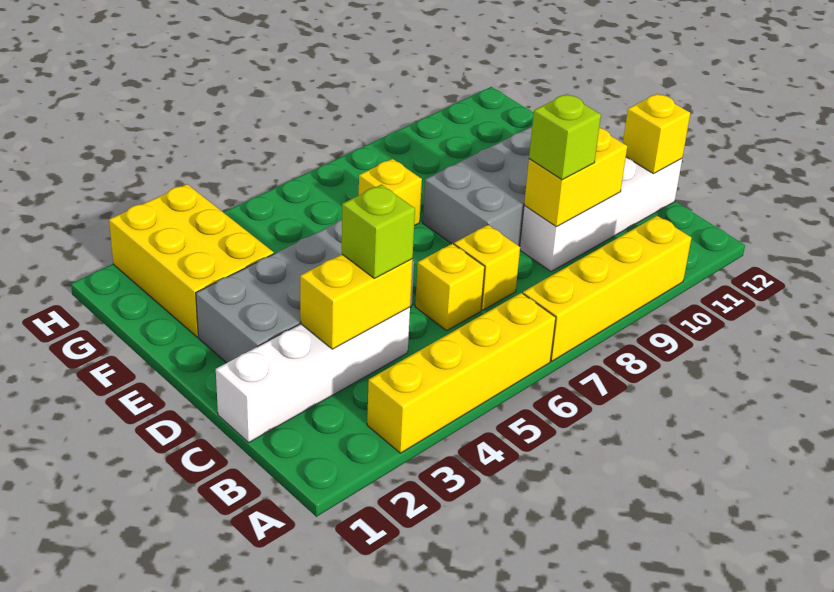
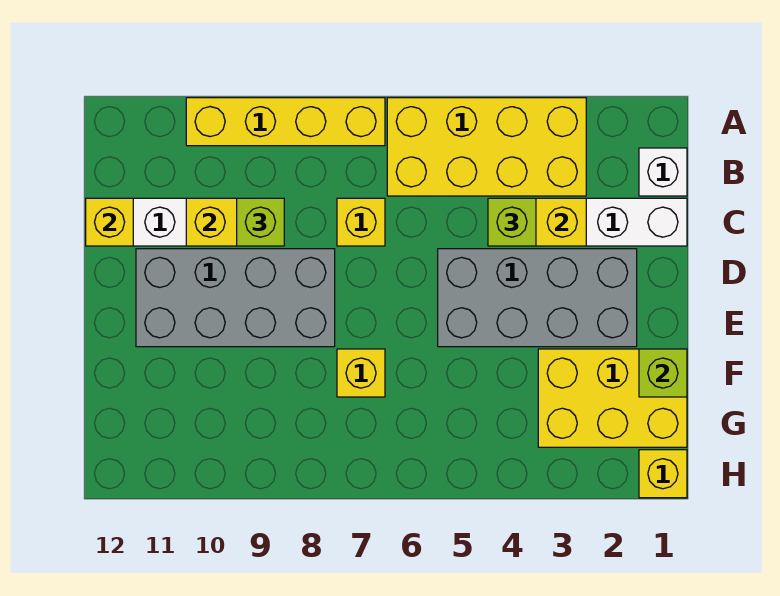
yellow brick A3:A6 level 1 -> yellow brick A3:B6 level 1
none -> white brick B1 level 1
yellow brick C6 level 1 -> yellow brick H1 level 1
none -> lime brick F1 level 2
yellow brick F2:H3 level 1 -> yellow brick F1:G3 level 1

